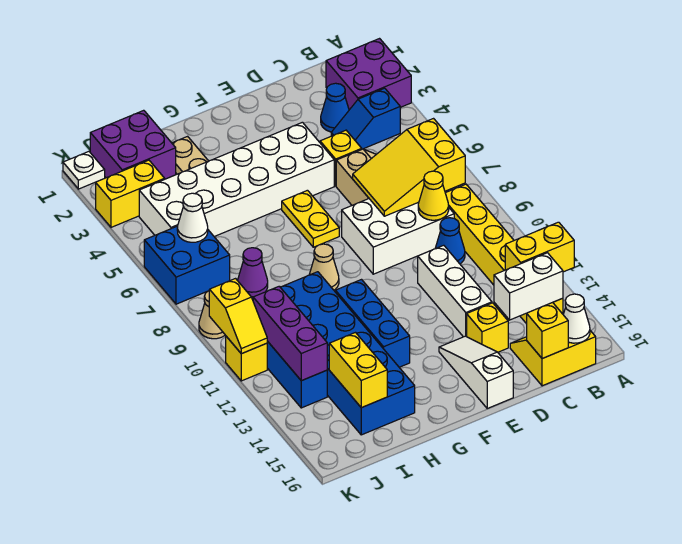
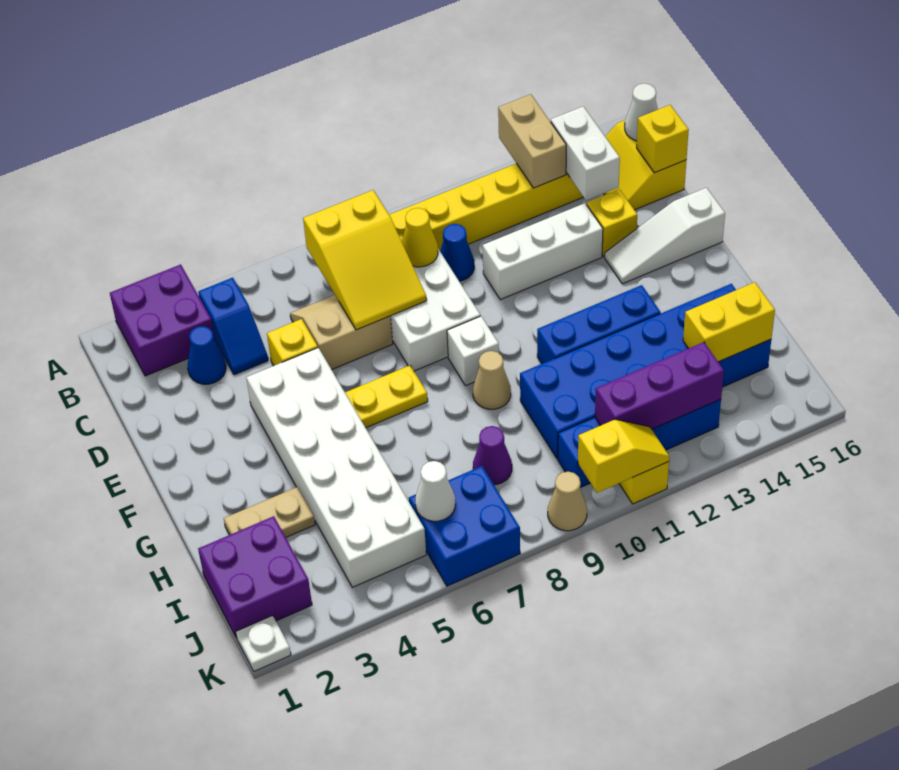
yellow brick A13:B13 level 2 -> tan brick A13:B13 level 2
none -> white brick F9 level 1
yellow brick J3:K3 level 1 -> none

